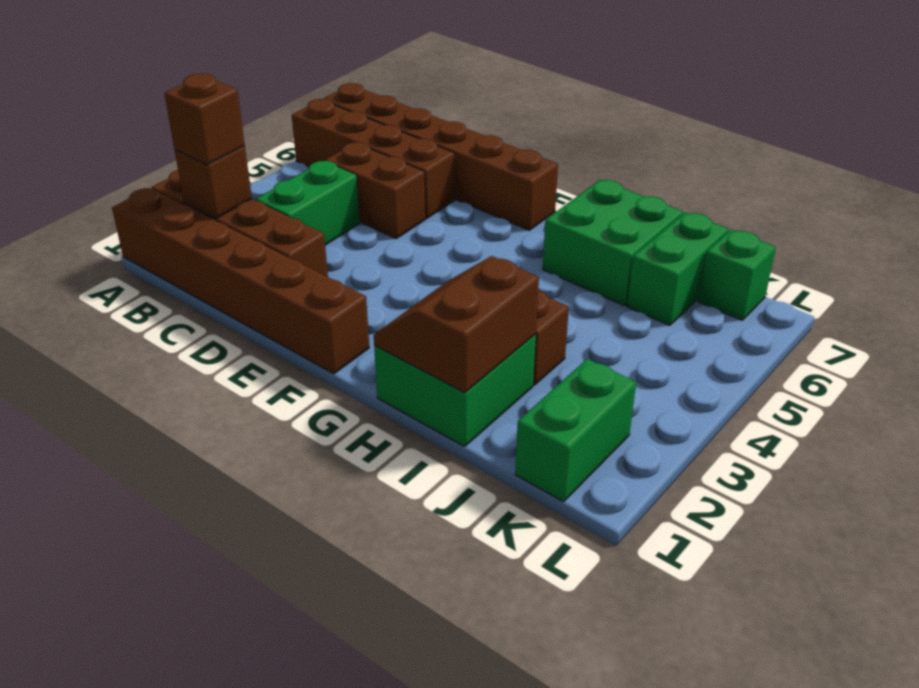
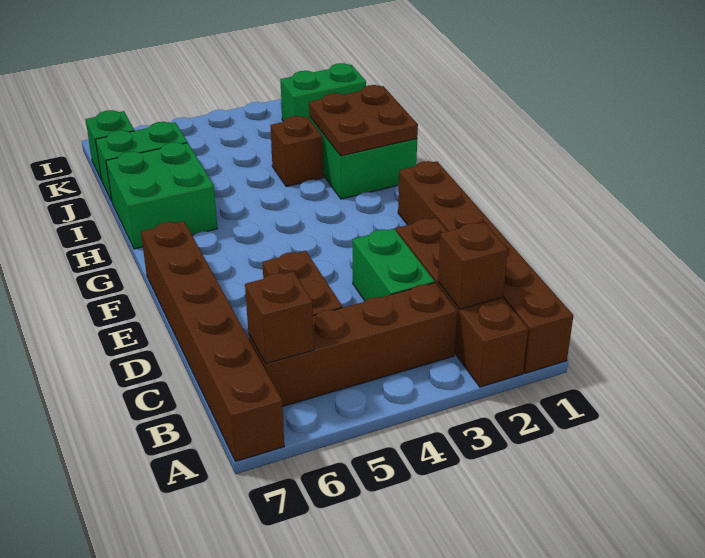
brown brick A6:D6 level 1 -> brown brick B3:B6 level 1
brown brick B2 level 3 -> brown brick B6 level 2
green brick C3:C4 level 1 -> green brick C3:D3 level 1
brown slope H1:I2 level 2 top I -> brown plate H1:I2 level 2

